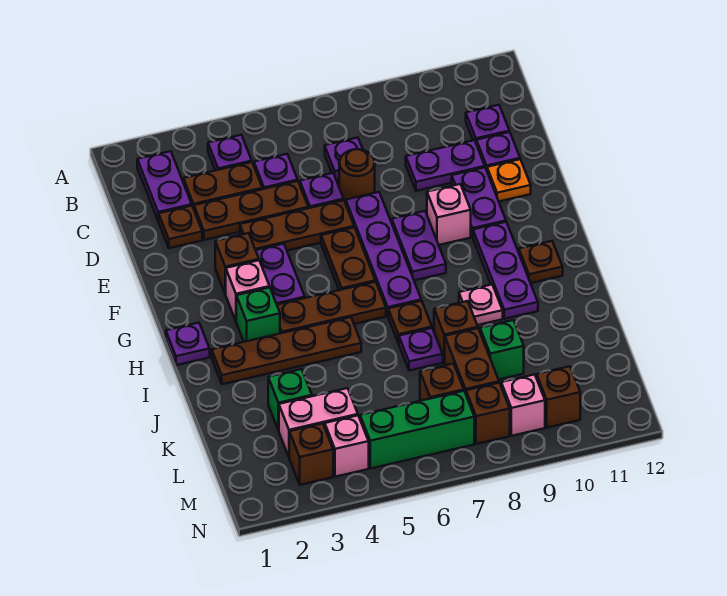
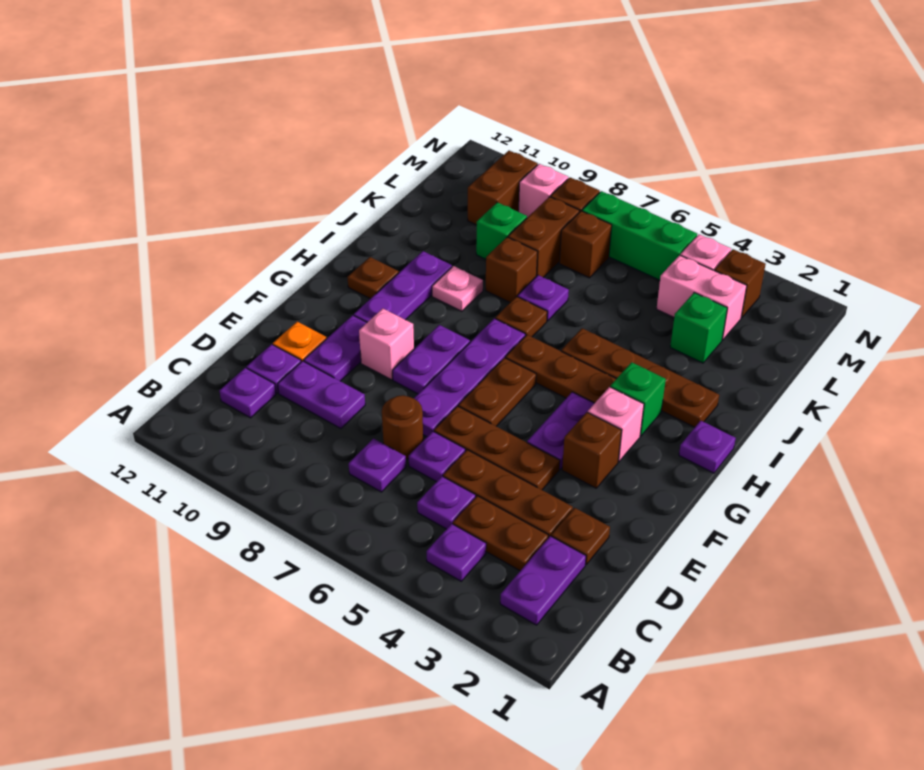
brown brick M10 level 1 -> brown brick L10:M10 level 1

